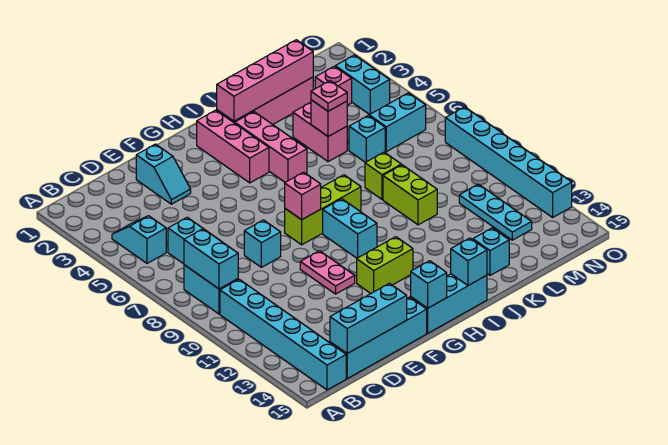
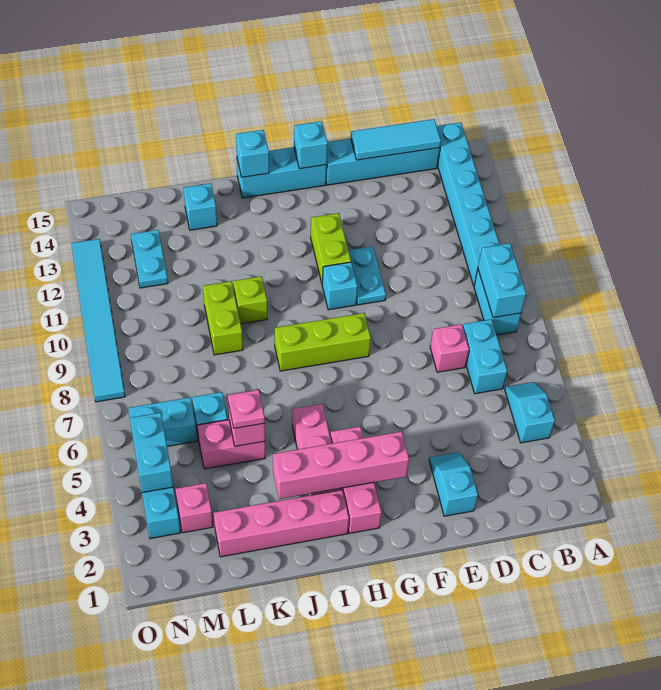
cyan slope B4:B5 level 1 top 5 -> cyan slope B4:B5 level 1 top 4
cyan brick C15:E15 level 2 -> cyan tile C15:E15 level 2
cyan brick E8 level 1 -> cyan brick G10 level 1
pink plate F10:F11 level 1 -> cyan plate F10:F11 level 1
pink brick G8 level 2 -> pink brick D7 level 1
lime brick G12:H12 level 1 -> lime brick G11:G12 level 1
cyan brick H9:H10 level 1 -> cyan brick N4:N5 level 2
pink brick I2:L2 level 2 -> pink brick G3:J3 level 2
pink brick K4:K5 level 1 -> pink brick K5:L5 level 1
lime brick K8 level 1 -> lime brick J10 level 1
cyan plate M11:M13 level 1 -> cyan plate M12:M13 level 1
cyan brick O8:O13 level 1 -> cyan tile O8:O13 level 1

